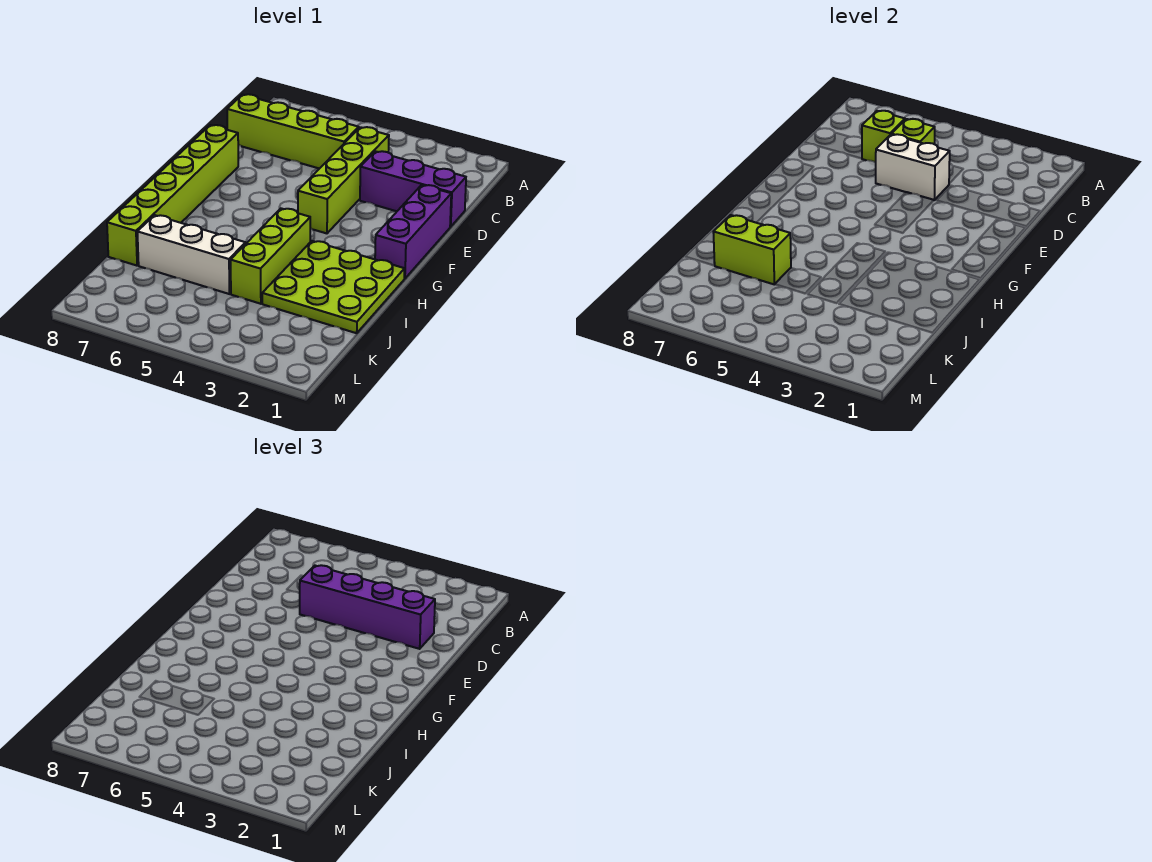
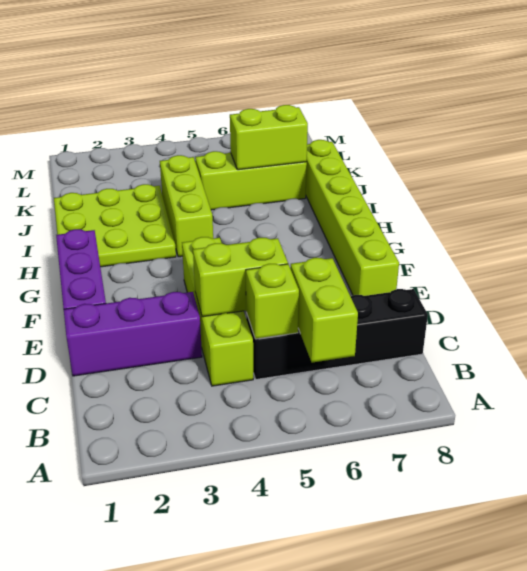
lime brick C5:C8 level 1 -> black brick C5:C8 level 1
lime brick C6 level 2 -> lime brick B6:C6 level 2
purple brick D2:D5 level 3 -> none
white brick D4:D5 level 2 -> lime brick D4:D5 level 2
white brick J5:J7 level 1 -> lime brick J5:J7 level 1

